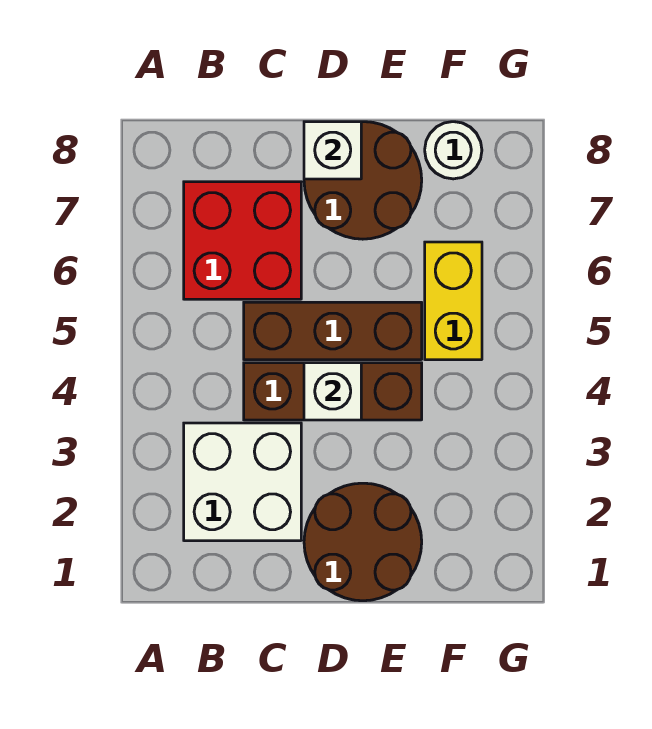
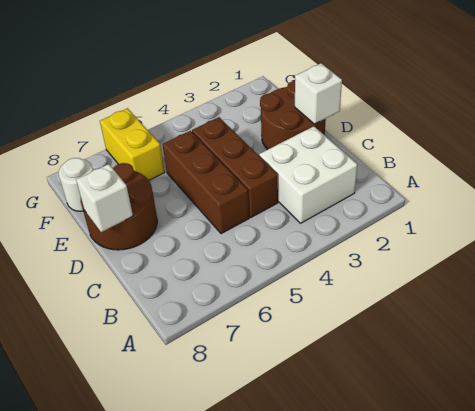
red brick B6:C7 level 1 -> none
white brick D4 level 2 -> white brick D1 level 2
yellow brick F5:F6 level 1 -> yellow brick F6:G6 level 1

